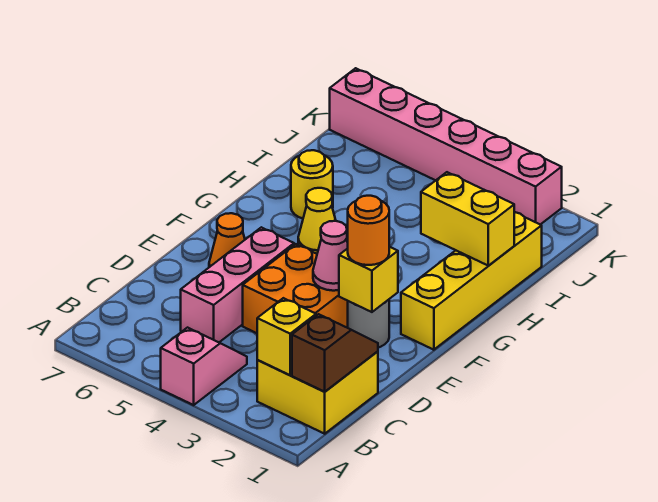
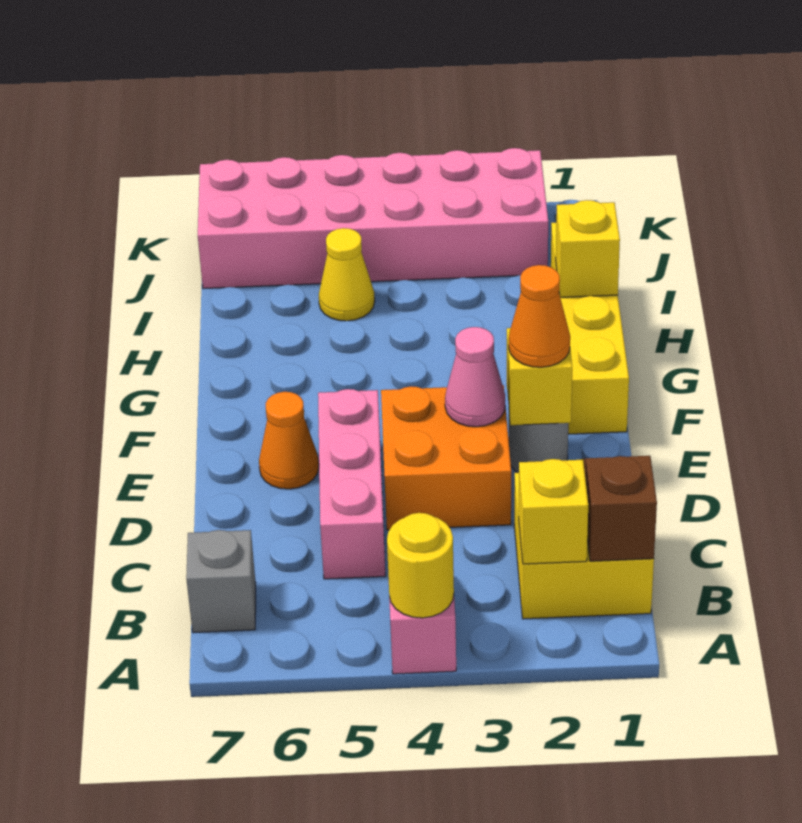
none -> grey brick B7 level 1
orange round brick E2 level 3 -> orange cone E2 level 3
yellow cone G5 level 1 -> yellow cone I5 level 1
yellow brick H1:H2 level 2 -> yellow brick H1 level 2
yellow round brick H6 level 1 -> yellow round brick A4 level 2
pink brick K2:K7 level 1 -> pink brick J2:K7 level 1

